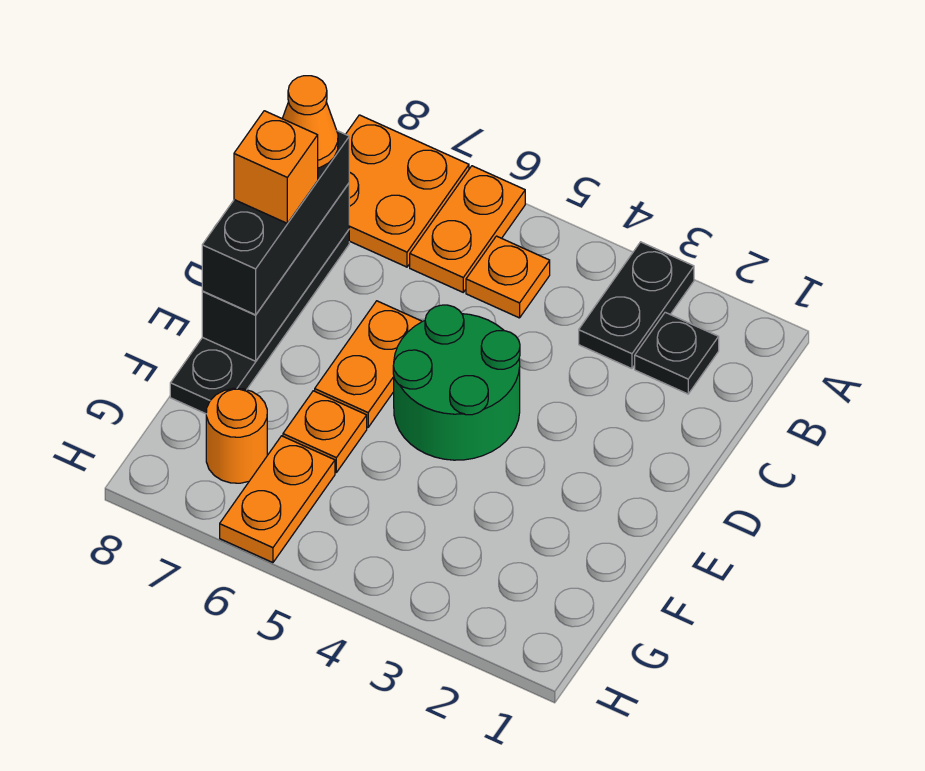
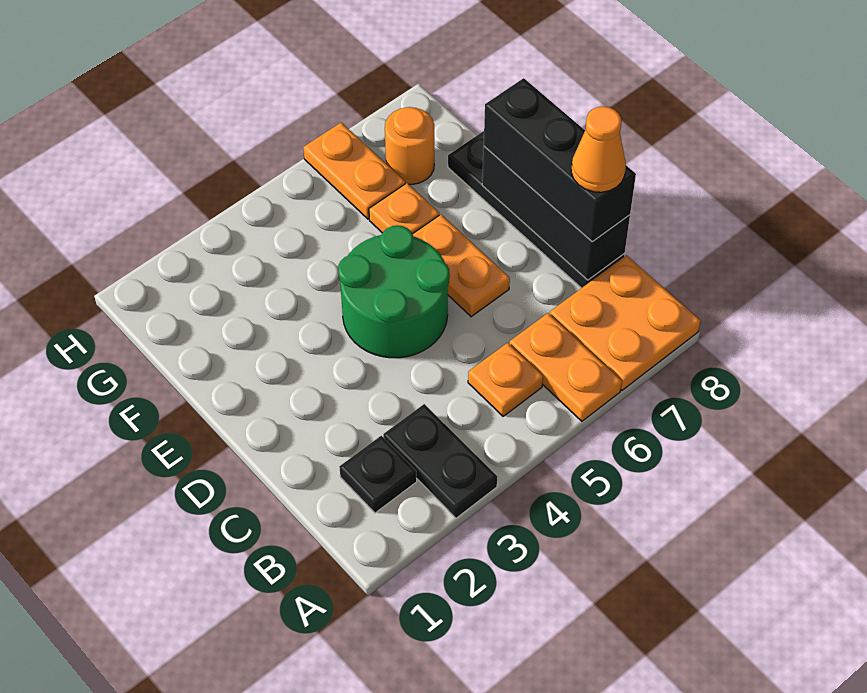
orange brick D8 level 4 -> none

